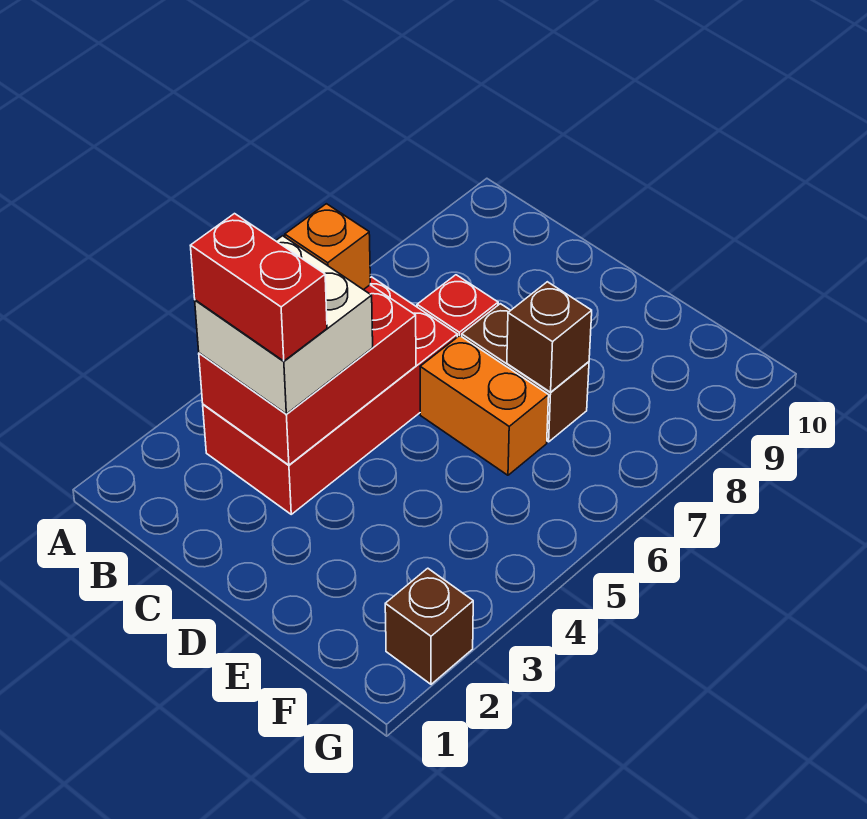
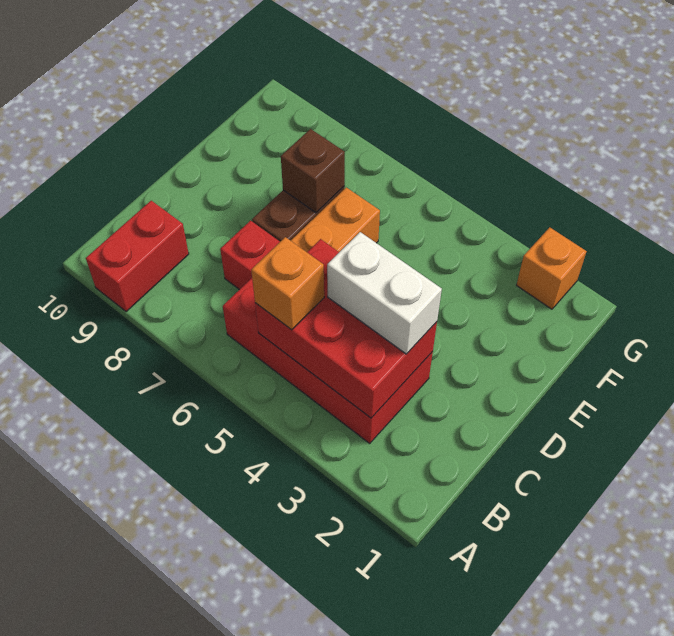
white brick B3:C4 level 3 -> white brick C3:C4 level 3
red brick B3:C3 level 4 -> red brick A9:B9 level 1
brown brick G2 level 1 -> orange brick G2 level 1

